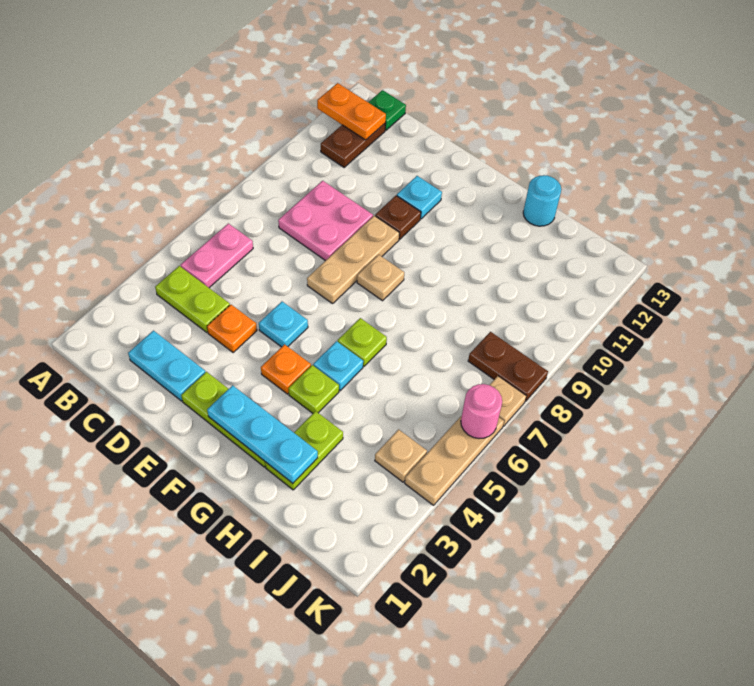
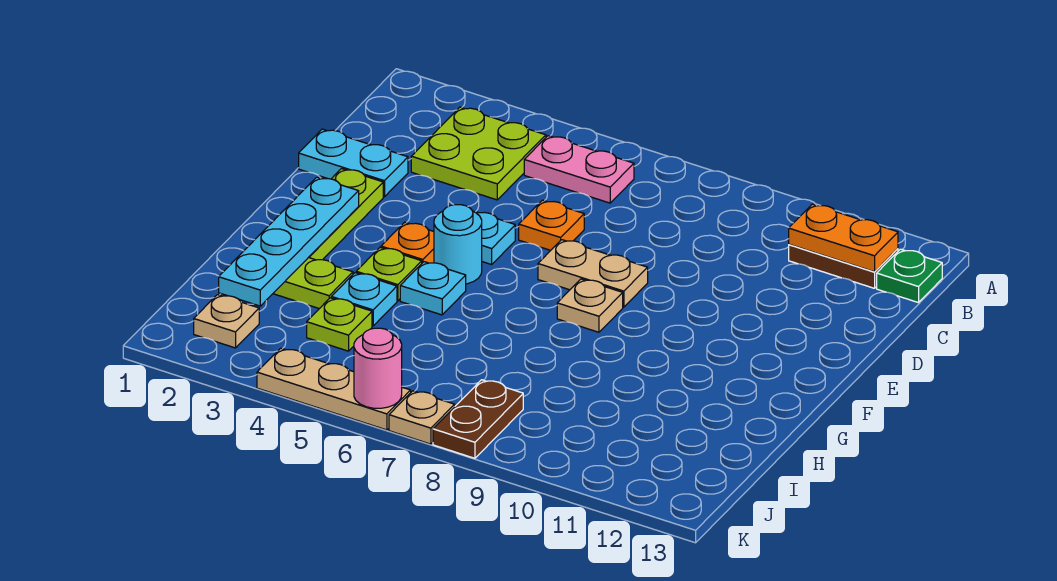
orange plate A12:B12 level 2 -> orange plate B11:B12 level 2
lime plate B4:C4 level 1 -> lime plate B3:C4 level 1
cyan plate C2:D2 level 1 -> cyan plate D1:D2 level 1
pink plate C8:D9 level 1 -> none
orange plate D4 level 1 -> orange plate D6 level 1
tan plate E7:E9 level 1 -> tan plate E7:E8 level 1
brown plate E10 level 1 -> none
cyan plate E11 level 1 -> cyan plate H4 level 1
cyan plate F2:H2 level 2 -> cyan plate F2:I2 level 2
lime plate G6 level 1 -> lime plate I4 level 1
cyan round brick H13 level 1 -> cyan round brick F5 level 1
tan plate J4 level 1 -> tan plate J2 level 1

